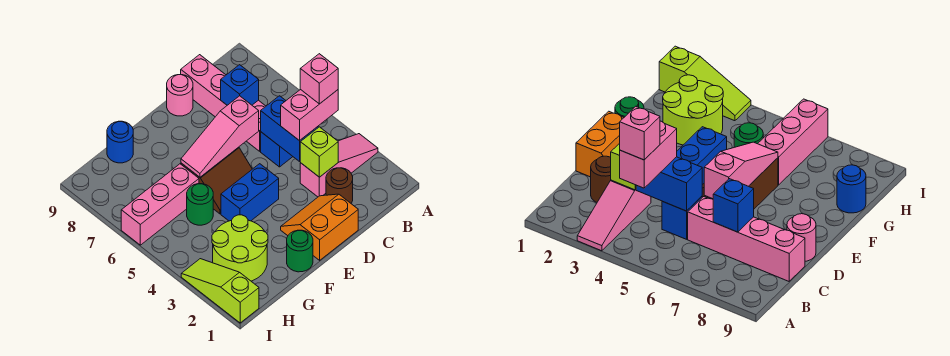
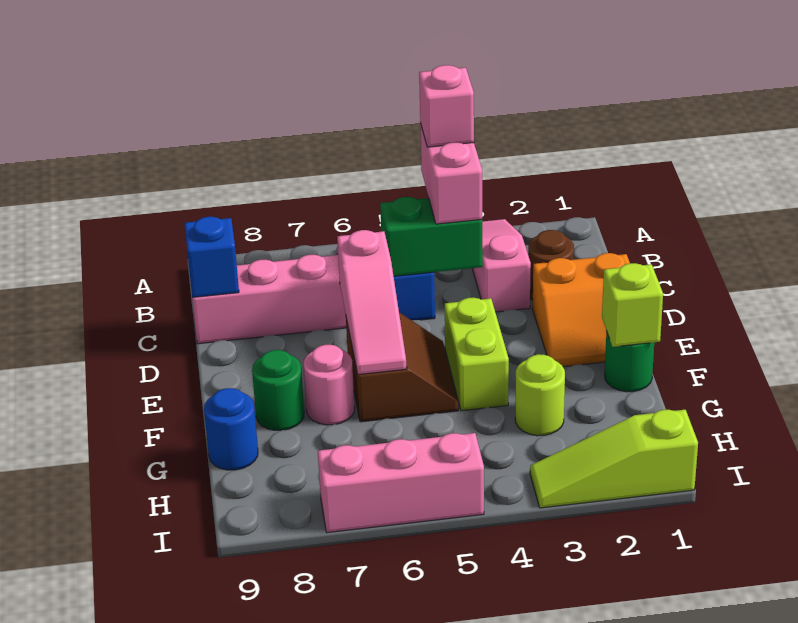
lime brick C3 level 2 -> lime brick F1 level 2
blue brick C4:C5 level 2 -> green brick C4:C5 level 2
blue brick C7 level 2 -> blue brick C9 level 2
orange slope D1:E2 level 1 top 1 -> orange slope D1:E2 level 1 top D
pink round brick D9 level 1 -> pink round brick F7 level 1
blue brick E4:F4 level 1 -> lime brick E4:F4 level 1
lime round brick G2:H3 level 1 -> lime round brick G3 level 1
green round brick G5 level 1 -> green round brick F8 level 1
pink brick G6:I6 level 1 -> pink brick I5:I7 level 1

